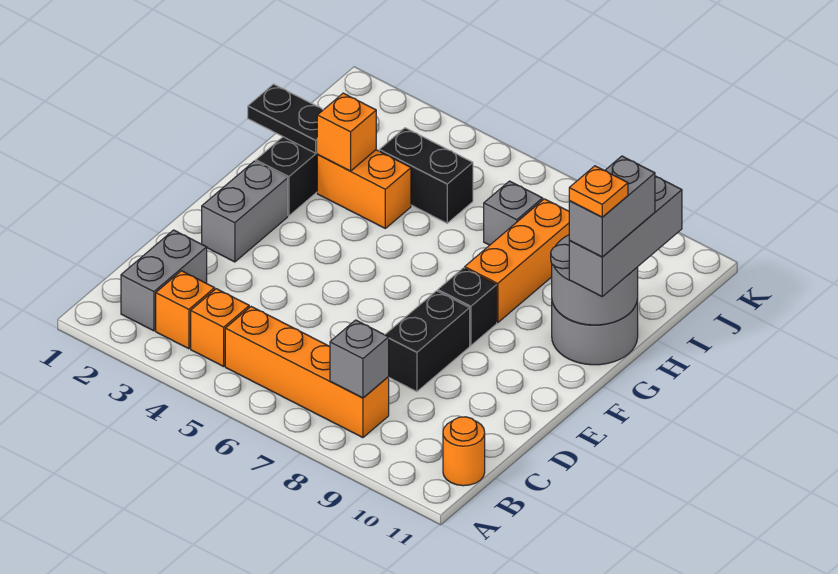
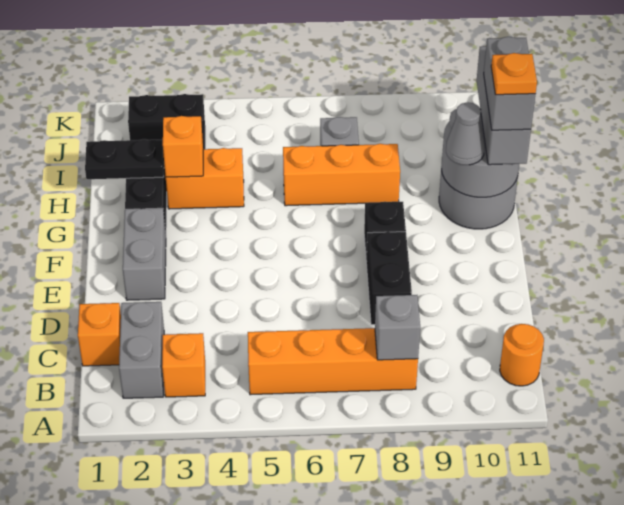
orange brick B4 level 1 -> orange brick C1 level 1
orange brick G8:I8 level 1 -> orange brick H6:H8 level 1
none -> grey cone G10 level 3
black brick I4:I5 level 1 -> black brick J2:J3 level 1

